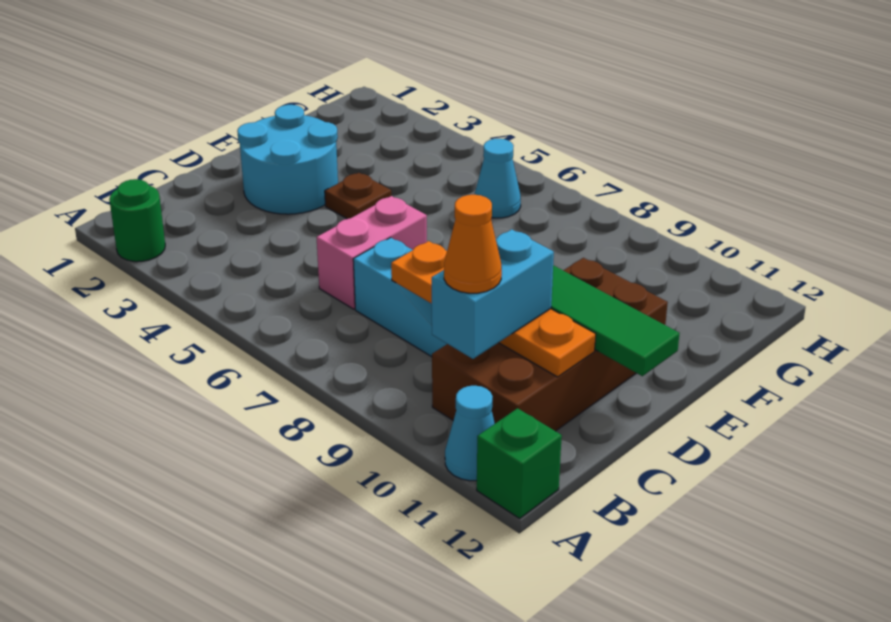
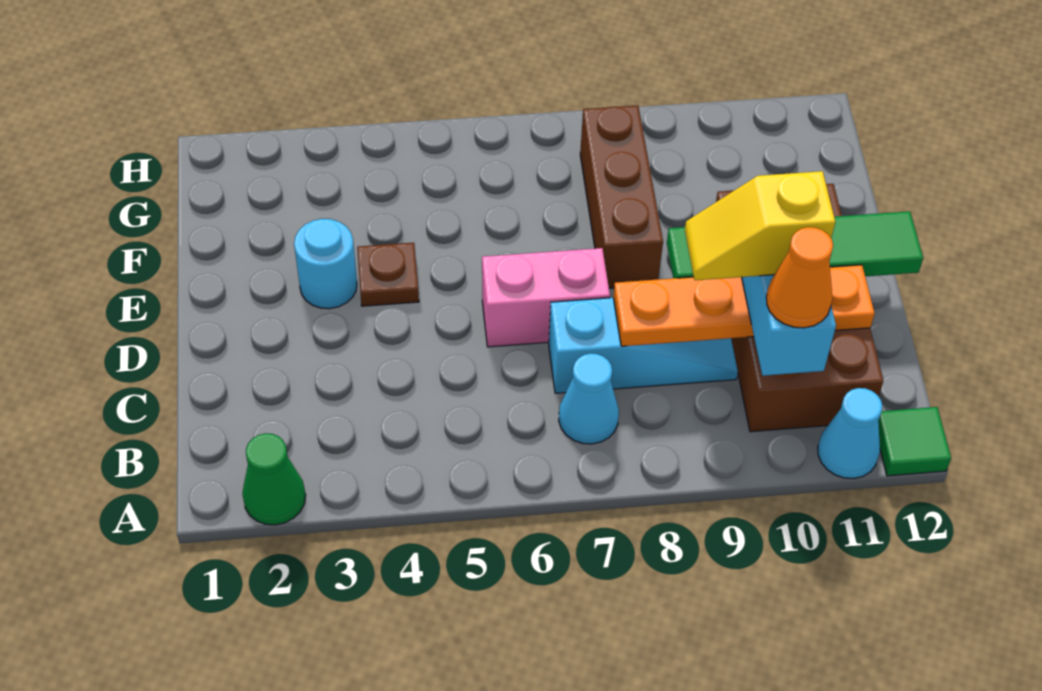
green round brick A2 level 1 -> green cone A2 level 1
green brick A12 level 1 -> green tile A12 level 1
pink brick C6:D6 level 1 -> pink brick D6:D7 level 1
none -> yellow slope C9:C10 level 4 top 10
cyan round brick D2:E3 level 1 -> cyan round brick E3 level 1
none -> brown brick E8:G8 level 1
cyan cone G6 level 1 -> cyan cone B7 level 1

